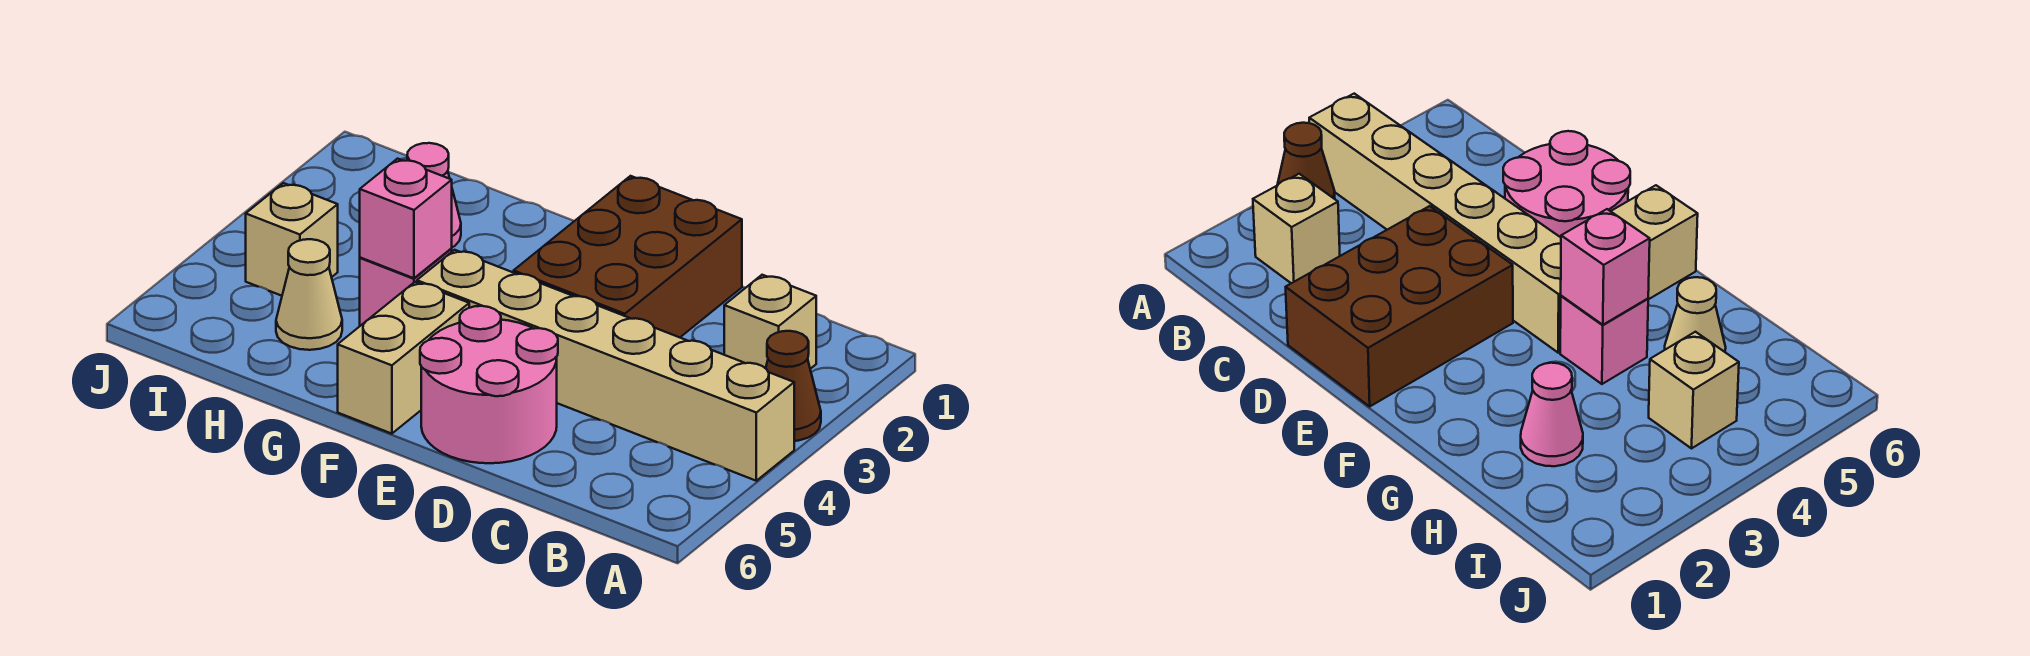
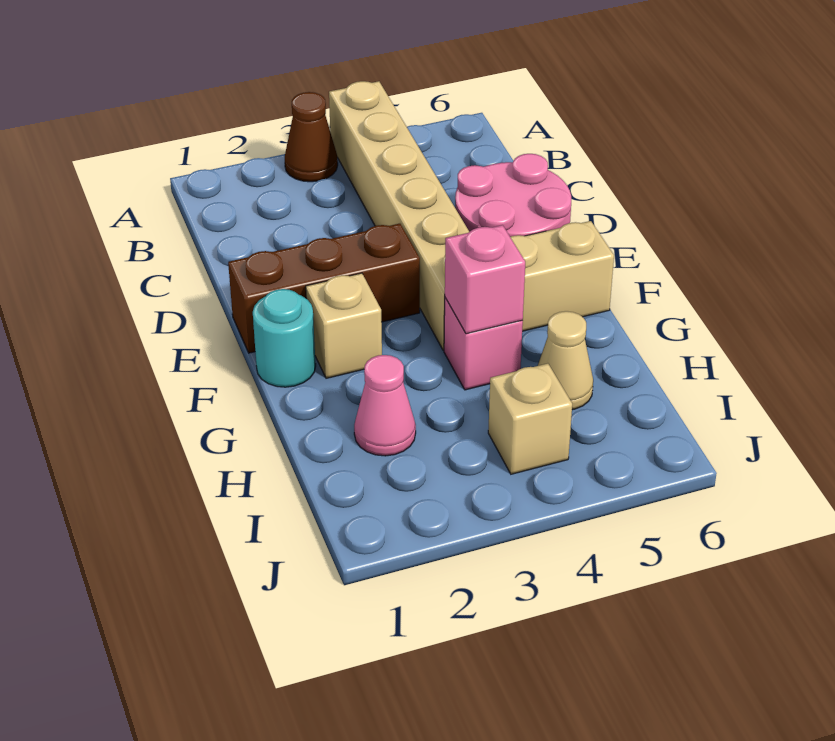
tan brick B2 level 1 -> tan brick F2 level 1
brown brick D1:E3 level 1 -> brown brick E1:E3 level 1
none -> cyan round brick F1 level 1

